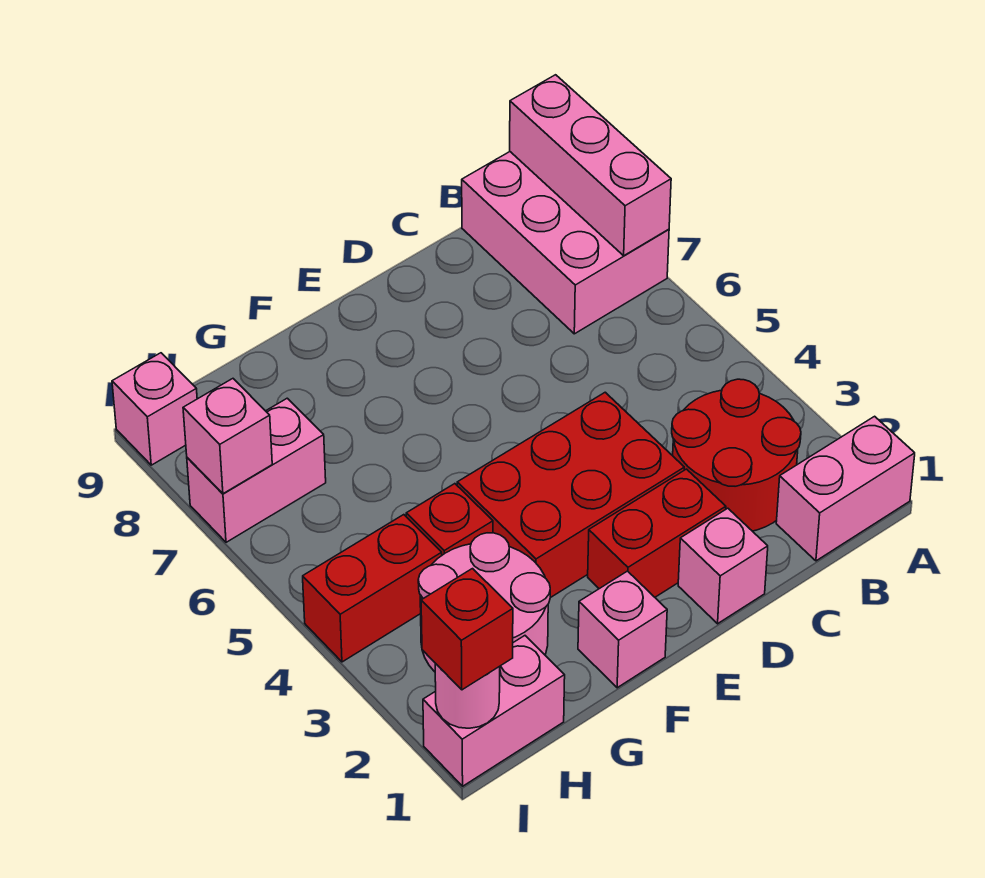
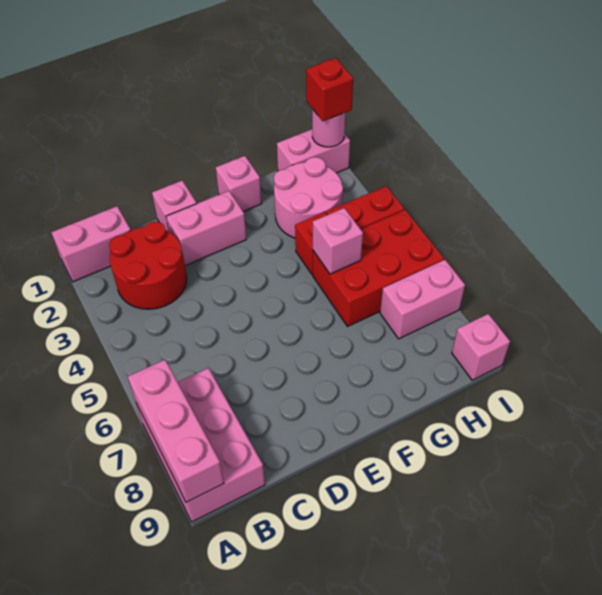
red brick D2:E2 level 1 -> pink brick D2:E2 level 1
red brick D3:F4 level 1 -> red brick G5:I6 level 1
pink brick I7 level 2 -> pink brick G5 level 2

